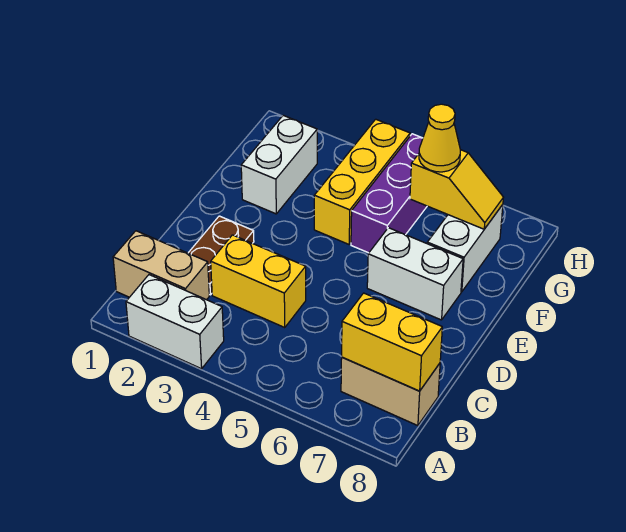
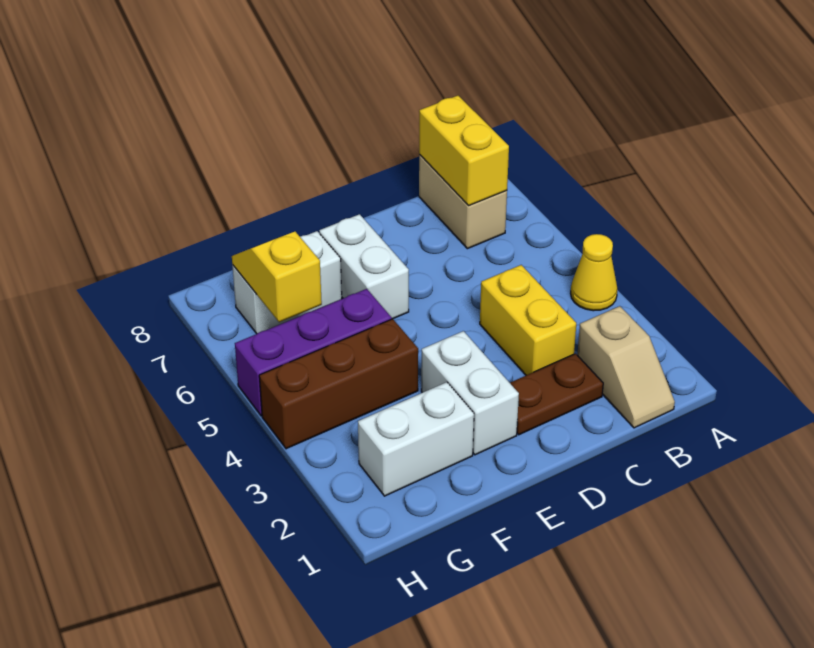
white brick A2:A3 level 1 -> white brick E2:E3 level 1
tan brick B1:B2 level 1 -> tan slope B1:B2 level 1 top 2
yellow brick F4:H4 level 1 -> brown brick F4:H4 level 1
yellow cone G6 level 3 -> yellow cone A4 level 1

